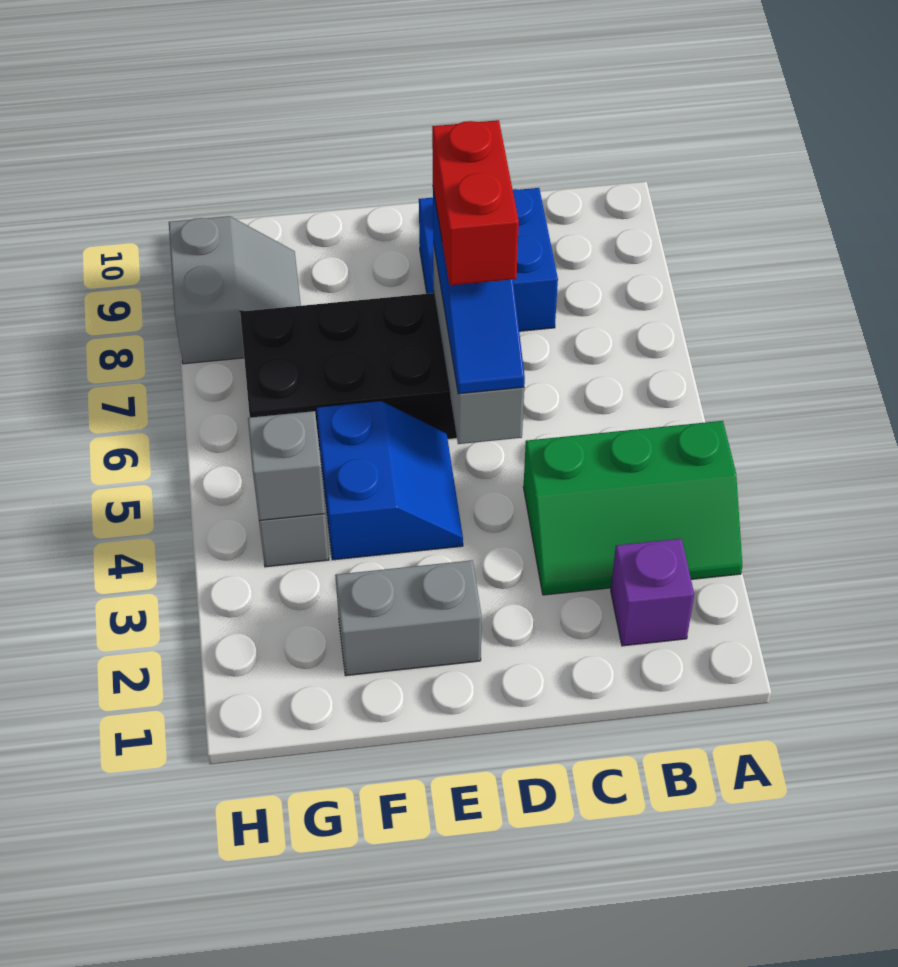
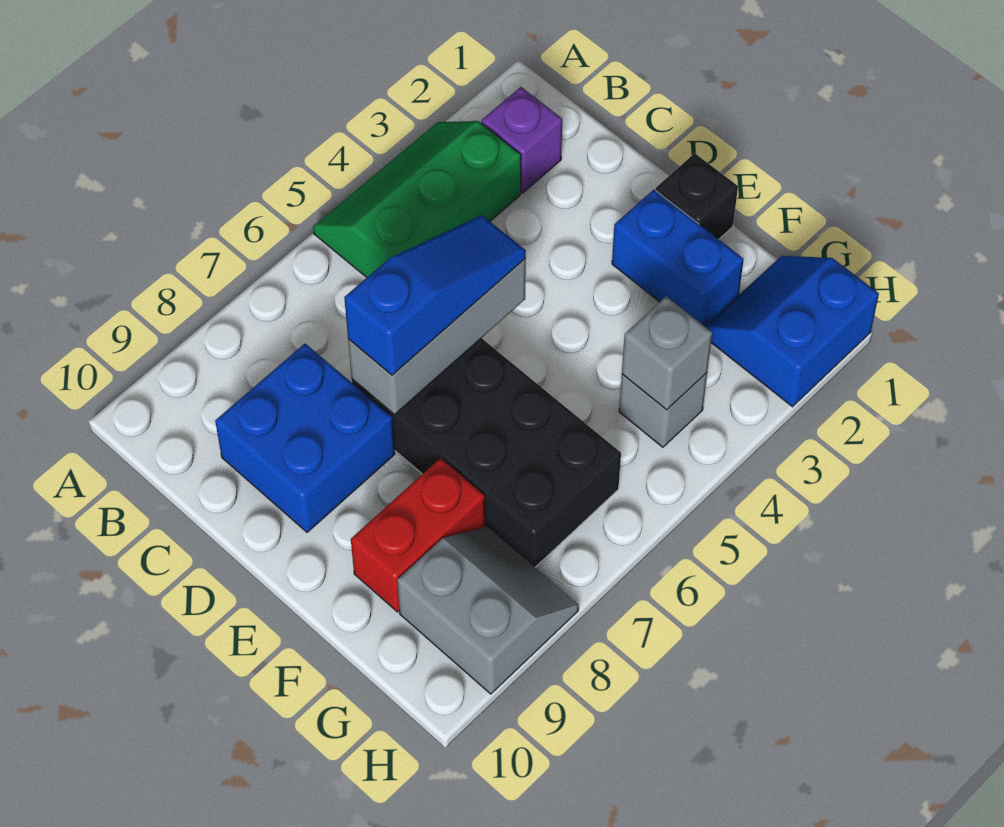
green slope A3:C4 level 1 top 4 -> green slope A3:B5 level 1 top B
red brick D6:D7 level 4 -> red brick F8:F9 level 1
none -> black brick E1 level 1
grey brick E2:F2 level 1 -> blue brick E2:F2 level 1
blue slope E4:F5 level 1 top F -> blue slope G1:H2 level 1 top H
grey slope G8:H9 level 1 top H -> grey slope G8:H9 level 1 top 9

